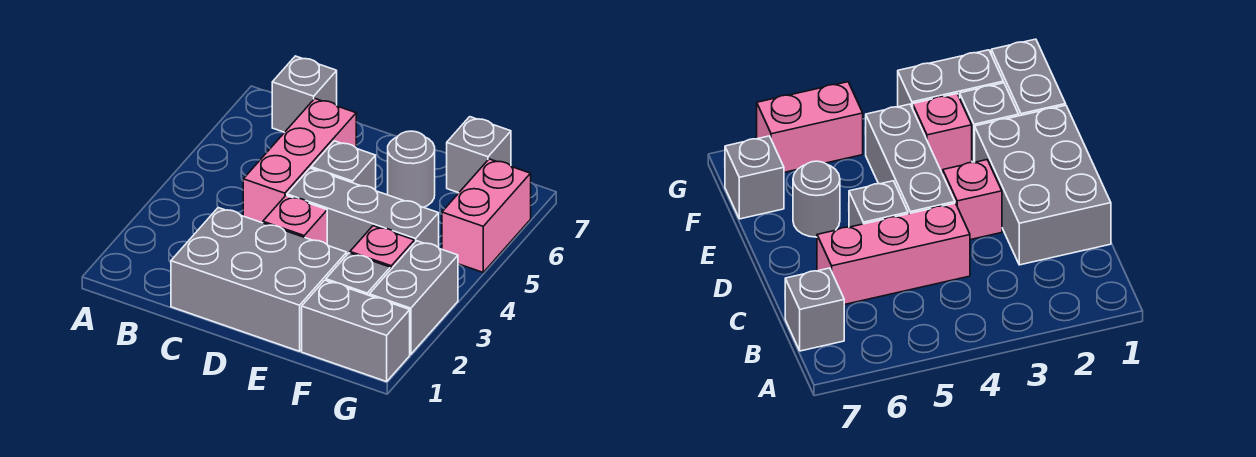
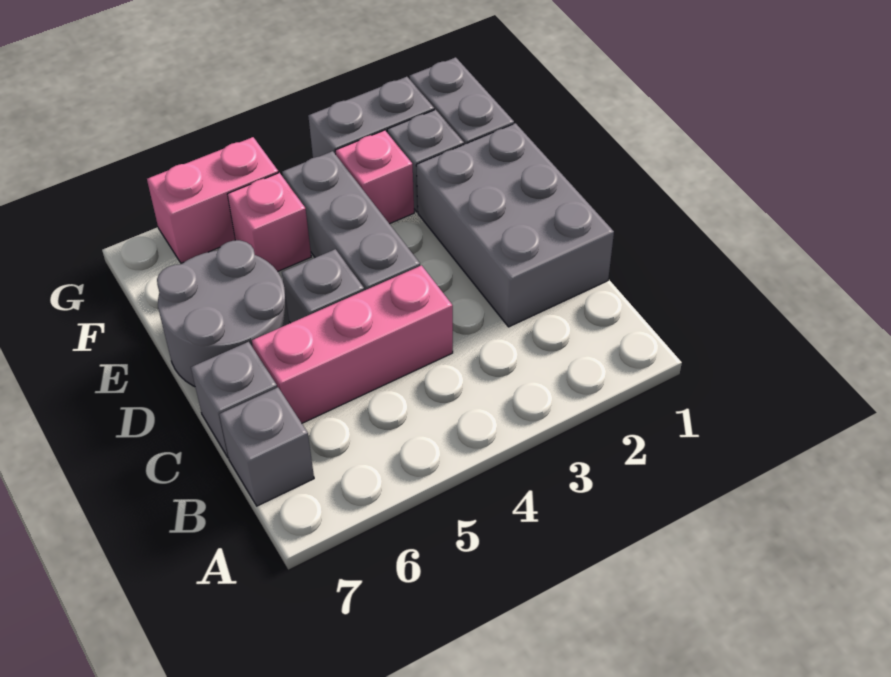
pink brick D3 level 1 -> pink brick F5 level 1
grey round brick E6 level 1 -> grey round brick D6:E7 level 1
grey brick F7 level 1 -> grey brick C7 level 1

